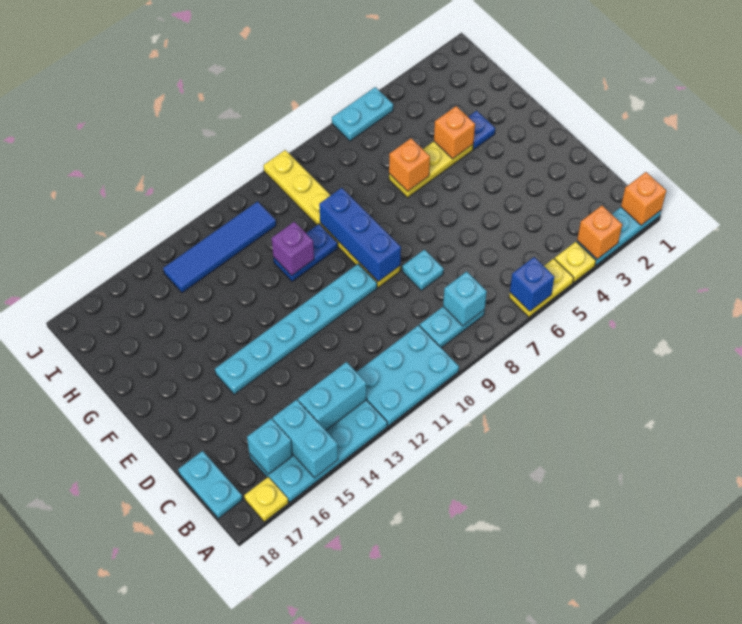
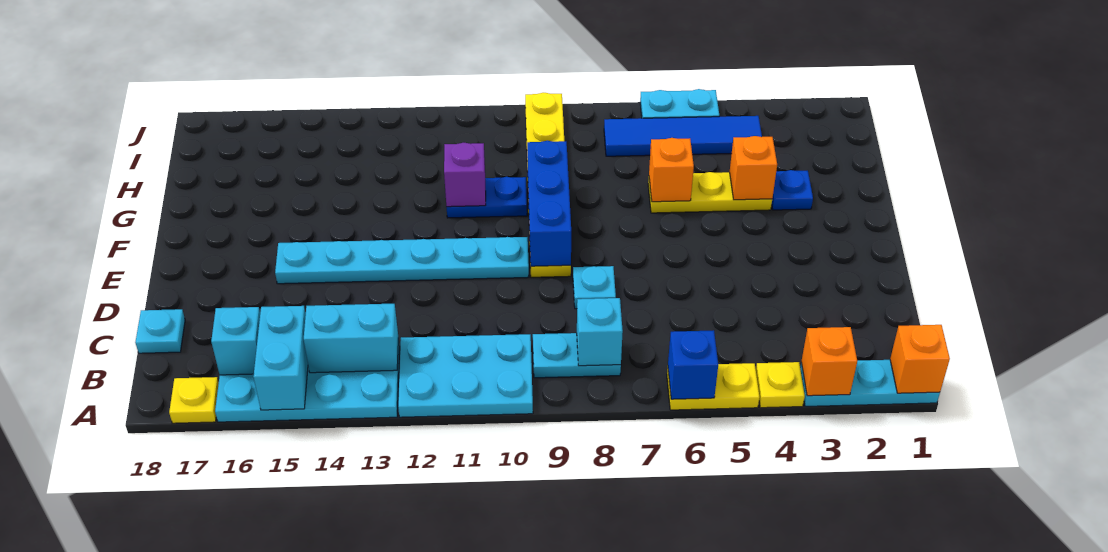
cyan plate B18:C18 level 1 -> cyan plate C18 level 1
blue tile I11:I14 level 1 -> blue tile I4:I7 level 1

